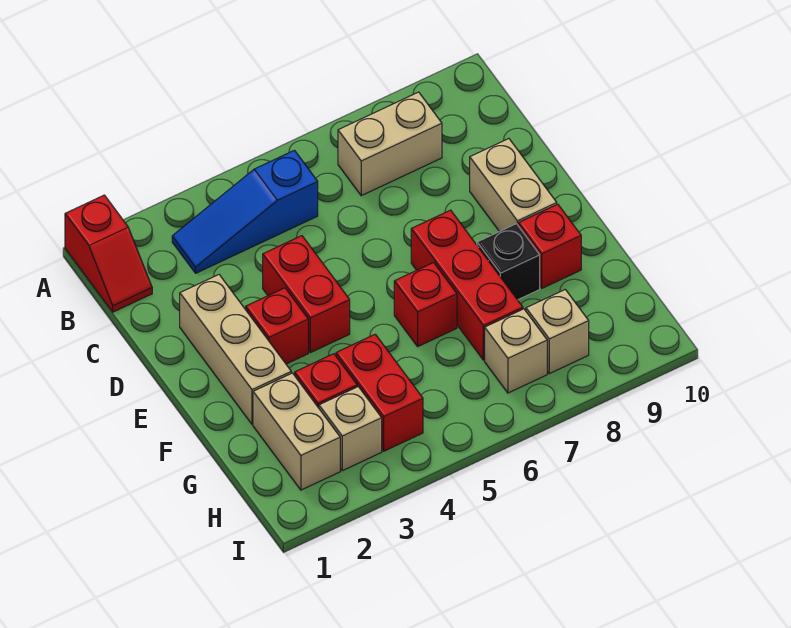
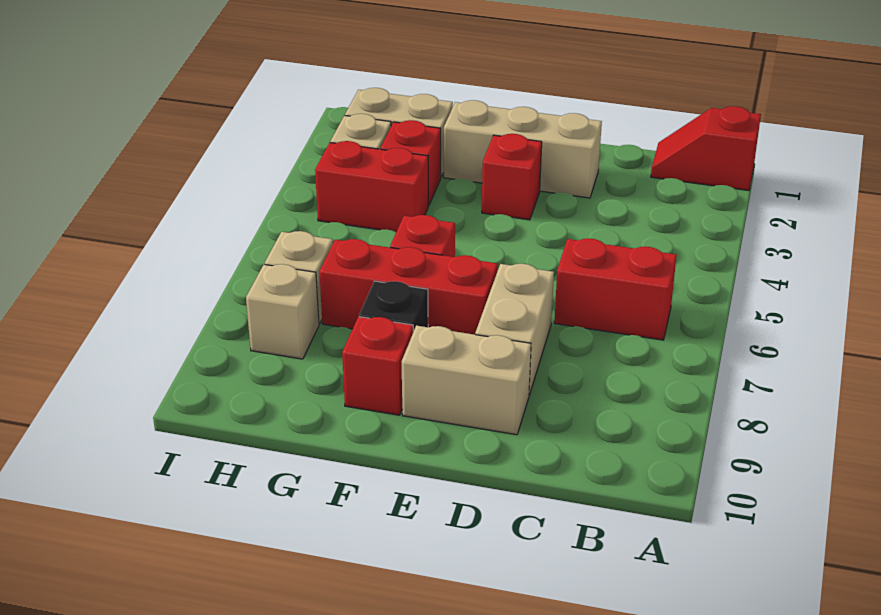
blue slope B3:B5 level 1 top 5 -> none
tan brick B7:B8 level 1 -> tan brick D7:D8 level 1
red brick D4:E4 level 1 -> red brick B6:C6 level 1

